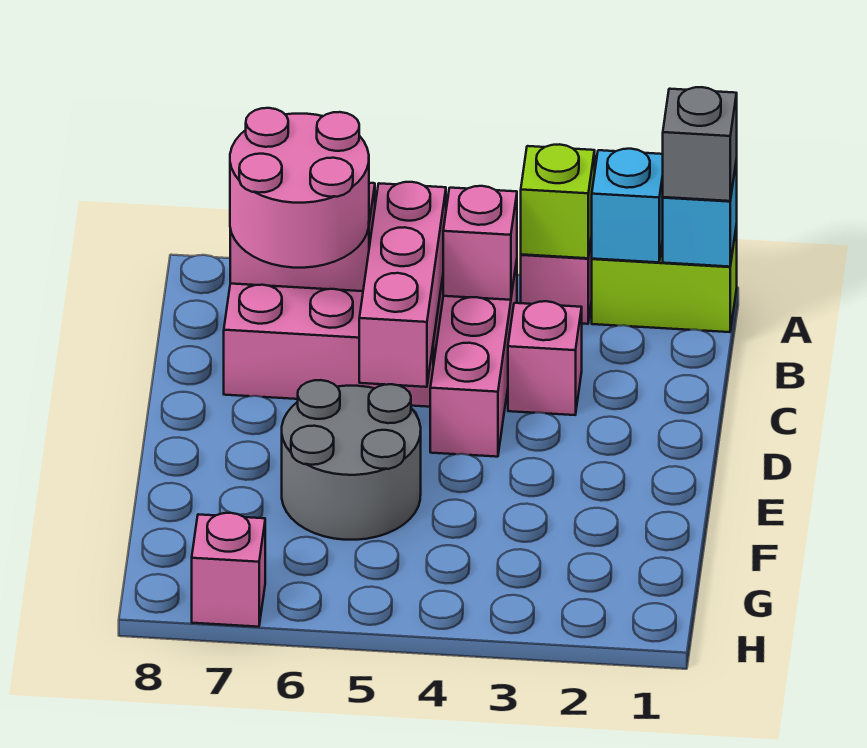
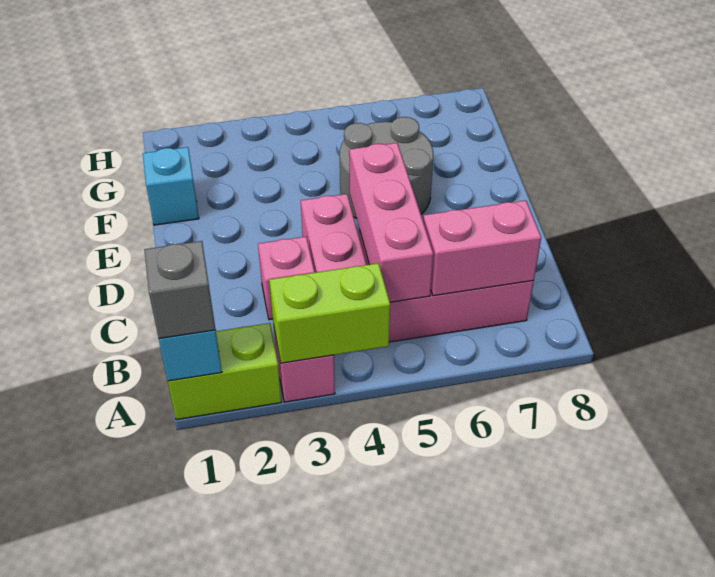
cyan brick A2 level 2 -> cyan brick F1 level 1
lime brick A3 level 2 -> lime brick A3:A4 level 2
pink brick B4 level 2 -> none
pink round brick B6:C7 level 3 -> none
pink brick H7 level 1 -> none

